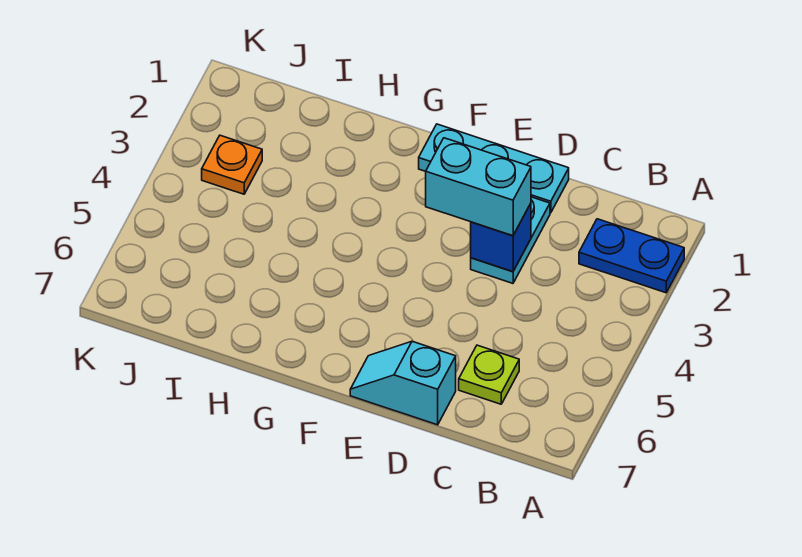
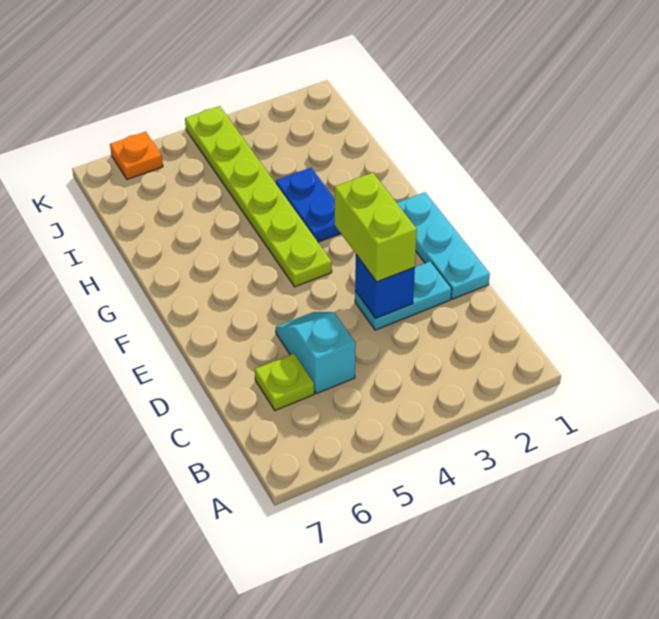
blue plate A2:B2 level 1 -> blue plate G3:H3 level 1
cyan brick D3:E3 level 3 -> lime brick D3:E3 level 3
cyan slope D7:E7 level 1 top D -> cyan slope C5:D5 level 1 top C
none -> lime plate F4:K4 level 1
orange plate J3 level 1 -> orange plate K6 level 1

